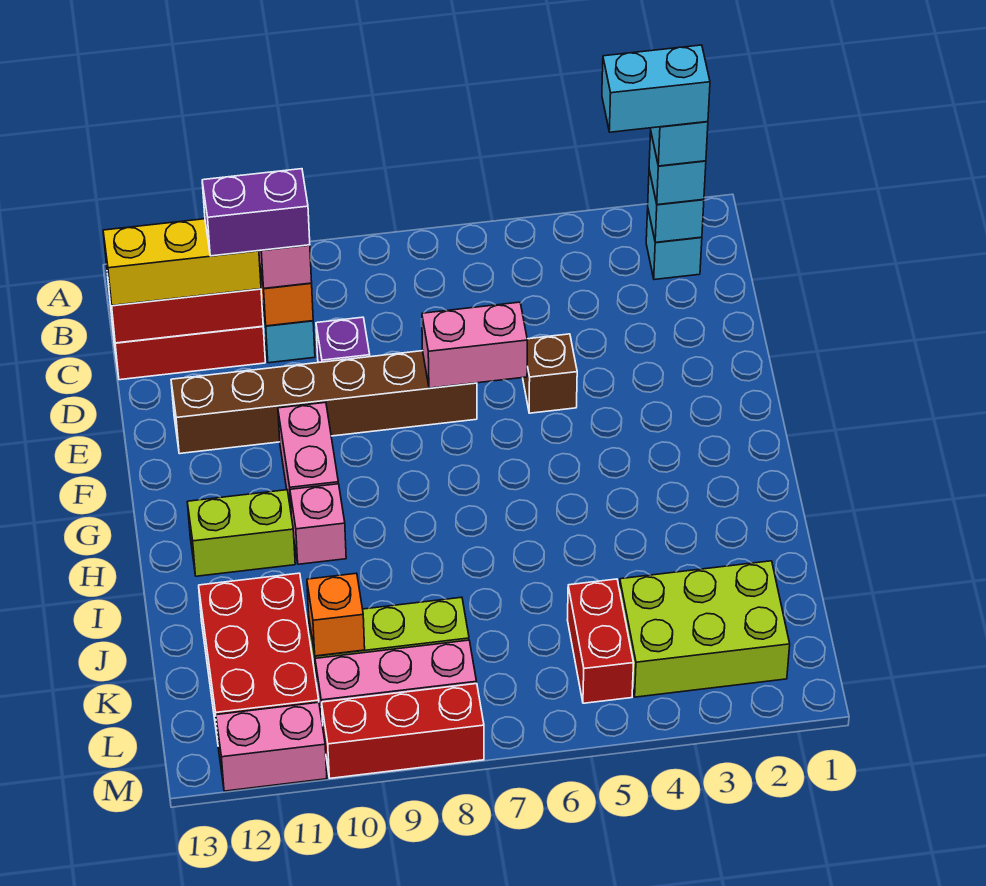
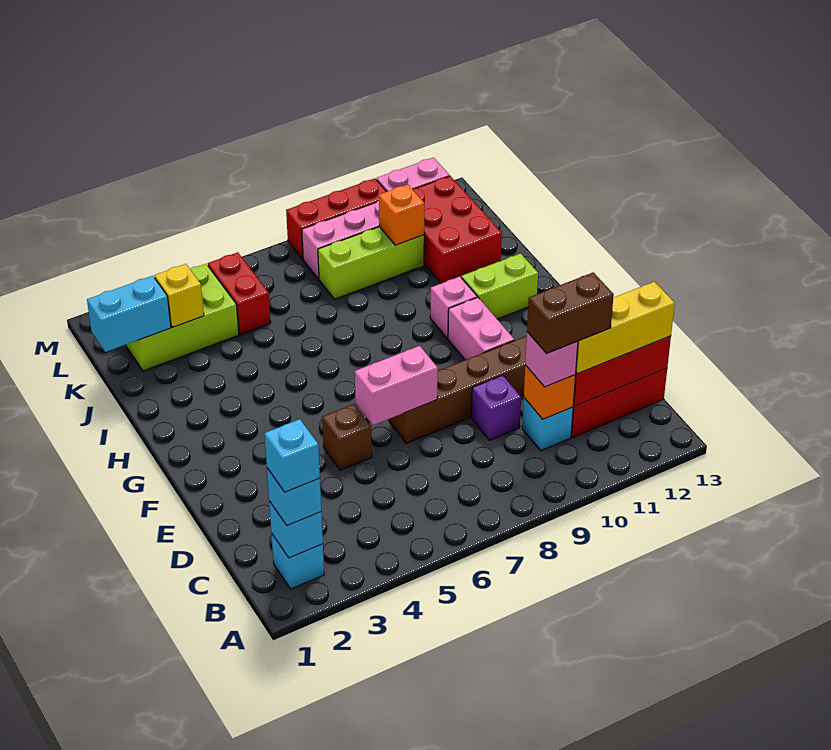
cyan brick B2:B3 level 5 -> cyan brick K1:K2 level 2
purple brick C10:C11 level 4 -> brown brick C10:C11 level 4
none -> yellow brick K3 level 2

